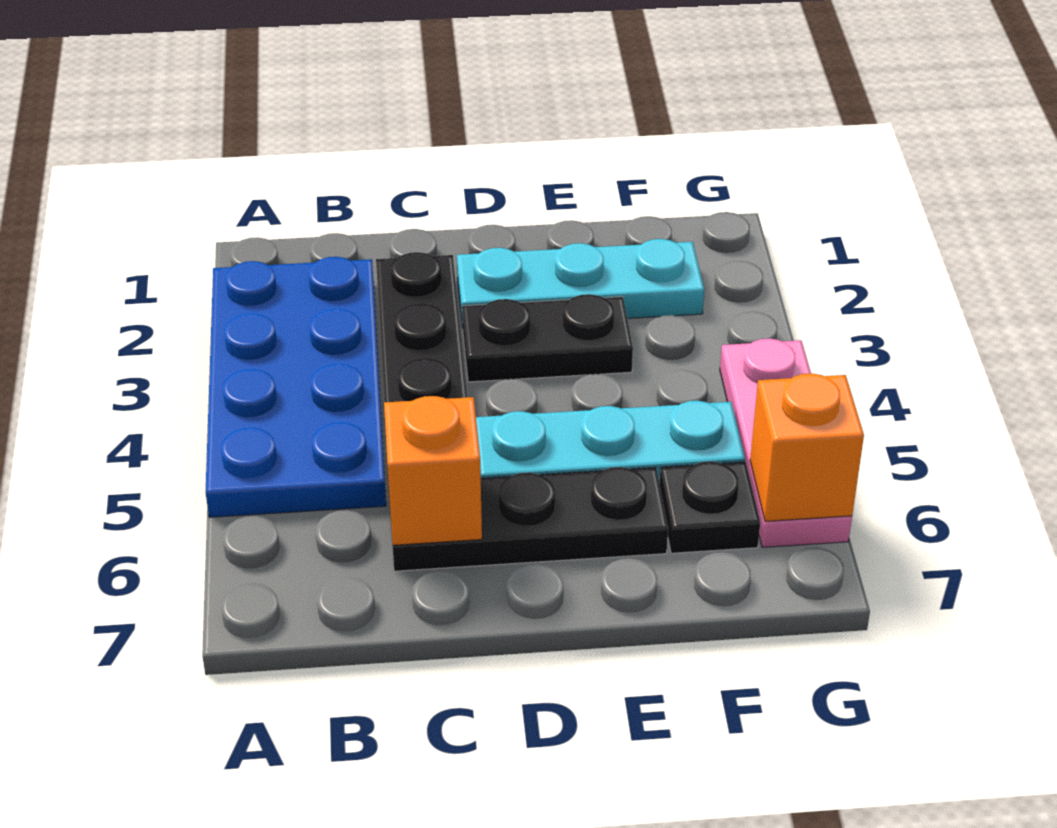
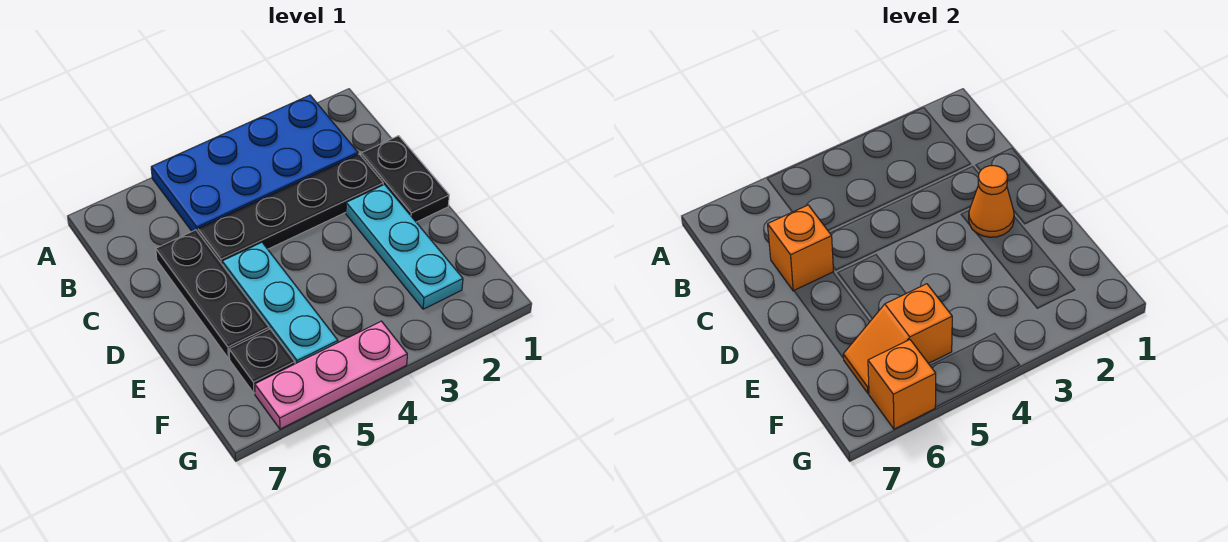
none -> orange cone D2 level 2
black plate D3:E3 level 1 -> black plate C1:D1 level 1
none -> orange slope F5:F6 level 2 top 5

